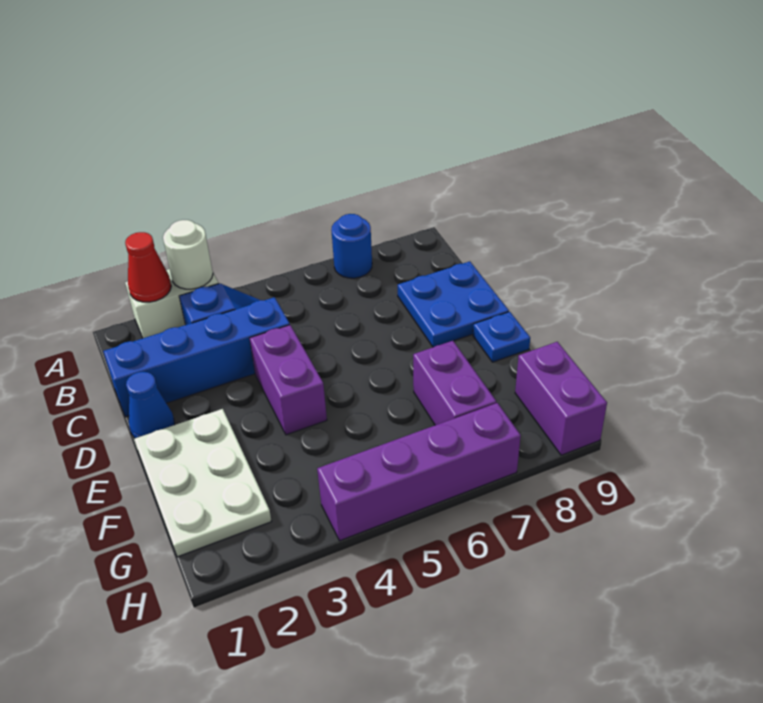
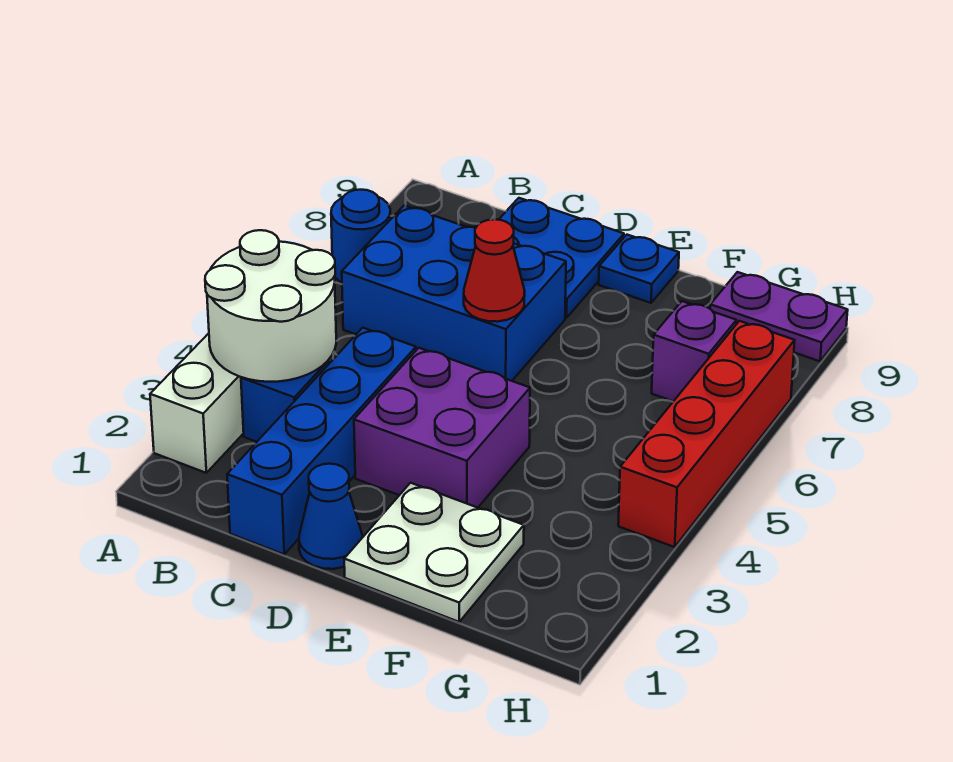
red cone A2 level 2 -> red cone D6 level 2
white round brick A3 level 2 -> white round brick A3:B4 level 2
none -> blue brick B6:D7 level 1
purple brick D4:E4 level 1 -> purple brick D3:E4 level 1
white plate E1:G2 level 1 -> white plate E1:F2 level 1
purple brick F7:G7 level 1 -> purple brick G7 level 1
purple brick G9:H9 level 1 -> purple plate G9:H9 level 1
purple brick H4:H7 level 1 -> red brick H4:H7 level 1

